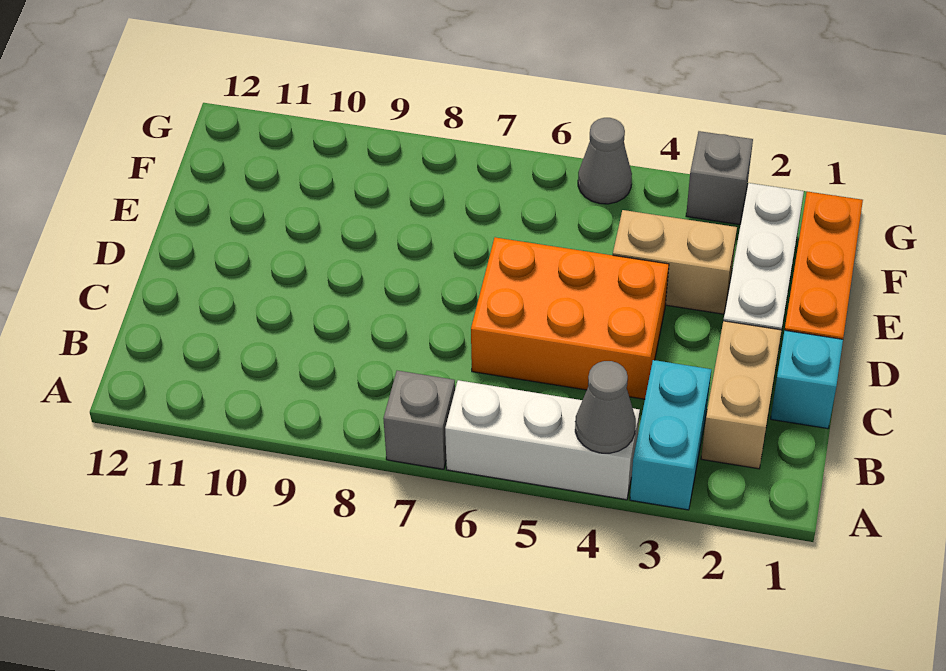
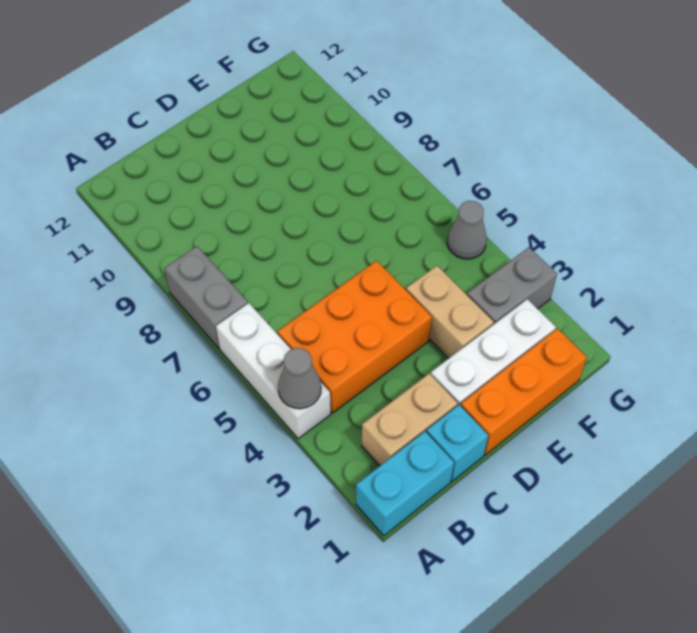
cyan brick A3:B3 level 1 -> cyan brick A1:B1 level 1
grey brick A7 level 1 -> grey brick A7:A8 level 1
orange brick C4:D6 level 1 -> orange brick B4:D5 level 1
grey brick G3 level 1 -> grey brick F3:G3 level 1

